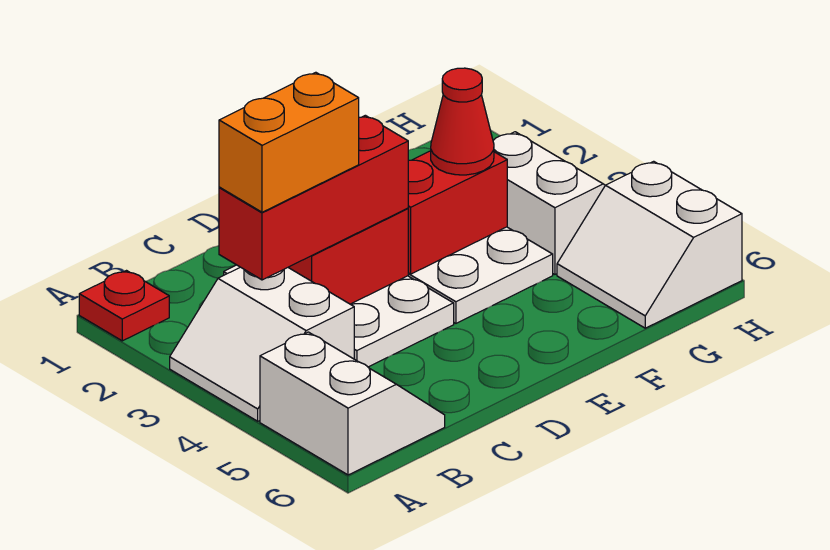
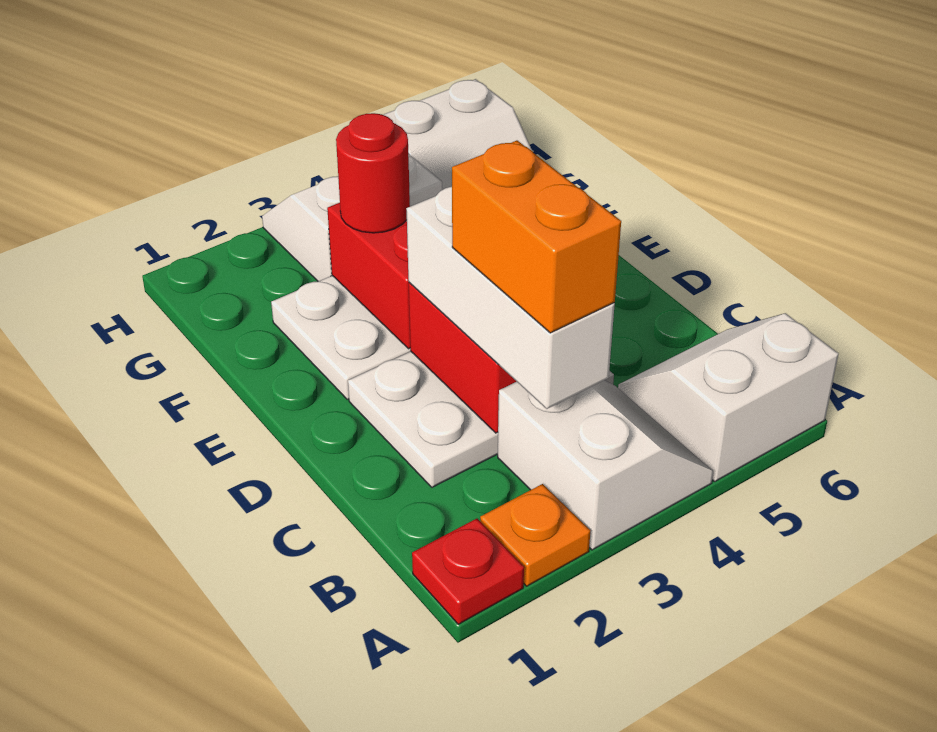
none -> orange plate A2 level 1
white slope A3:B4 level 1 top B -> white slope A3:B4 level 1 top 3
red brick B3:D3 level 3 -> white brick B3:D3 level 3
red cone F3 level 3 -> red round brick F3 level 3

